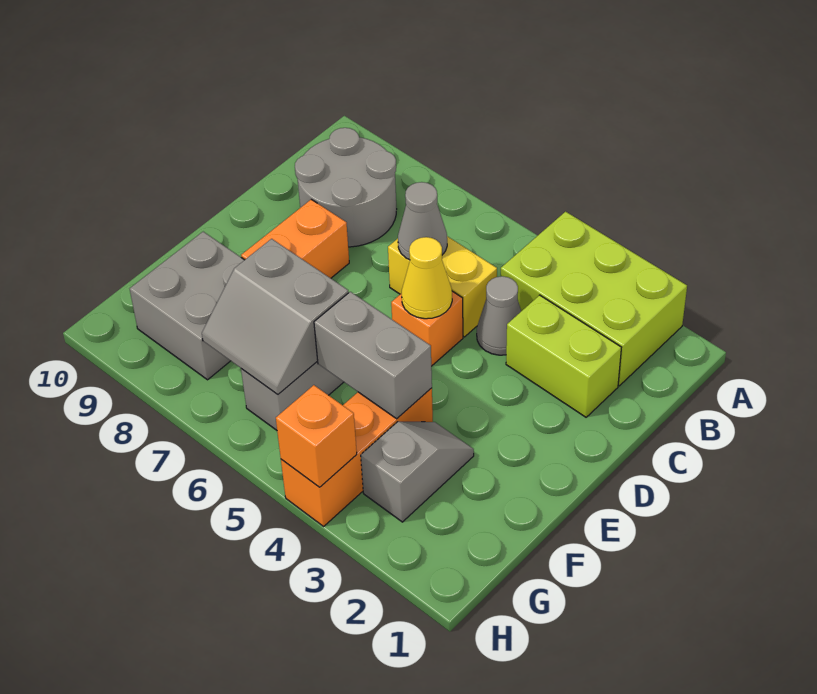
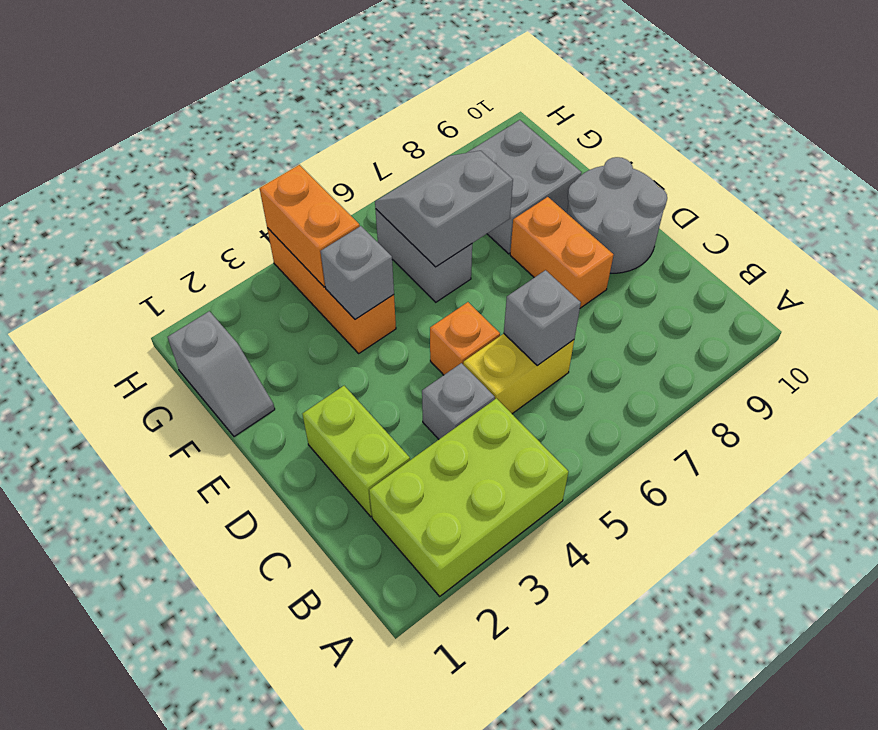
grey round brick B8:C9 level 1 -> grey round brick D9:E10 level 1
lime brick C2:C3 level 1 -> lime brick C2:D2 level 1
grey cone C4 level 1 -> grey brick C4 level 1
grey cone C6 level 2 -> grey brick C6 level 2
yellow cone D5 level 2 -> none
grey slope F3:G3 level 1 top G -> grey slope F1:G1 level 1 top G
grey brick F4:F5 level 2 -> grey brick F4 level 2
orange brick H4 level 2 -> orange brick G4:H4 level 2

